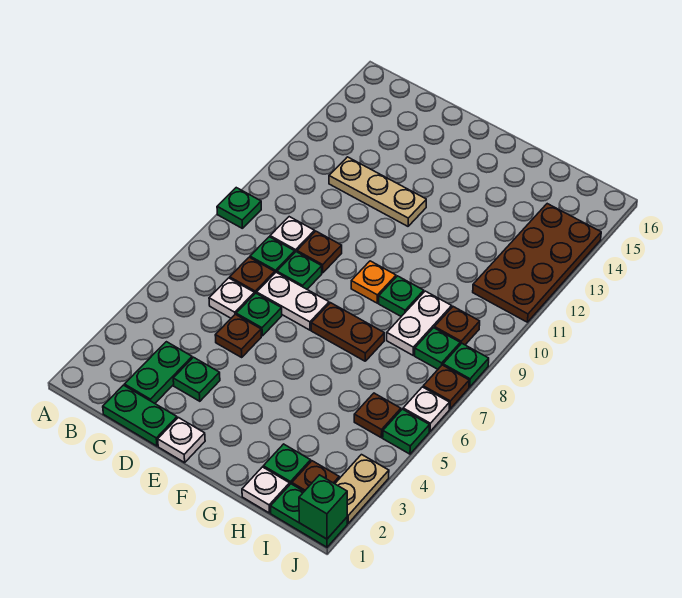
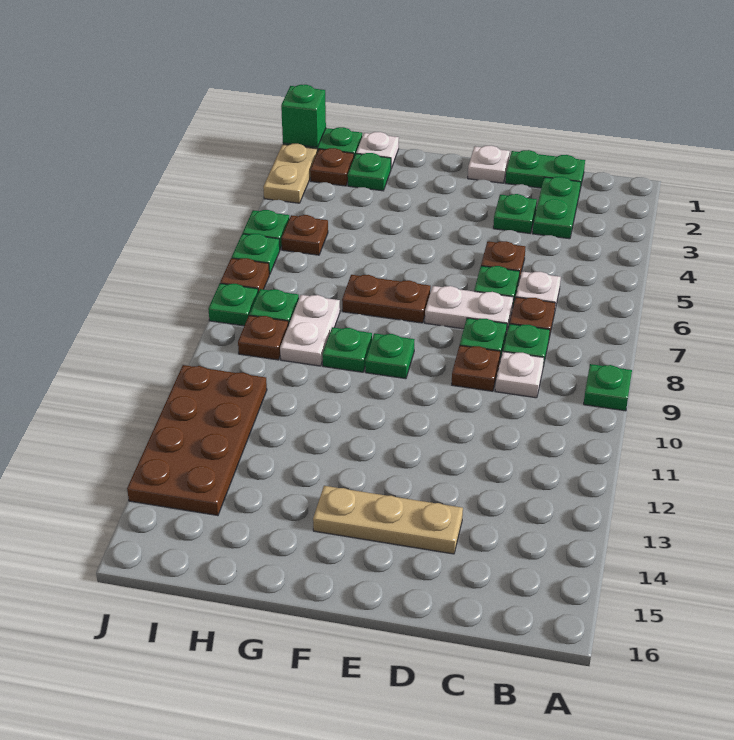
tan plate C12:E12 level 1 -> tan plate D14:F14 level 1
orange plate F9 level 1 -> green plate F9 level 1
white plate J6 level 1 -> green plate J6 level 1

